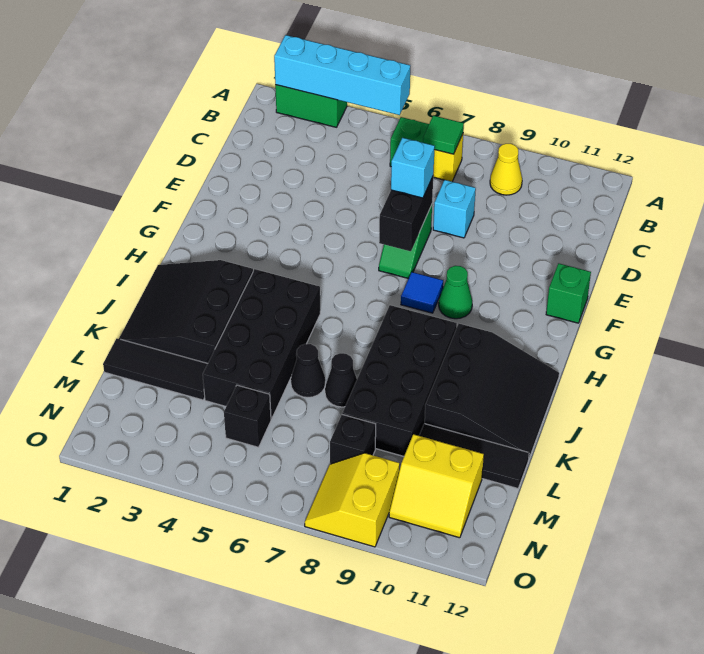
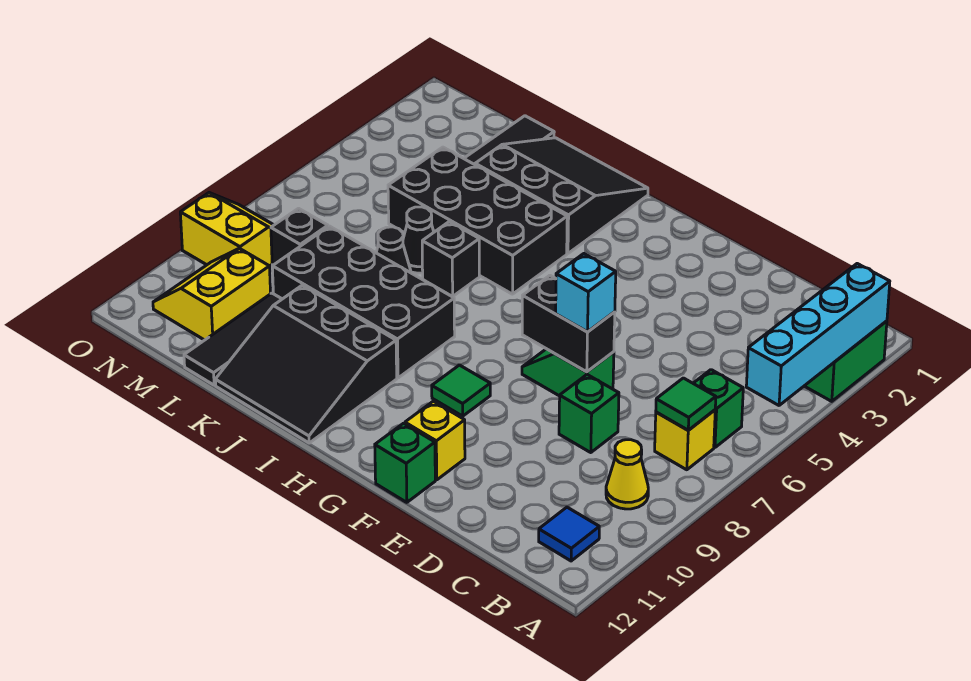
cyan brick D8 level 1 -> green brick D8 level 1
none -> yellow brick F11 level 1
blue tile G8 level 1 -> blue tile B11 level 1
green cone G9 level 1 -> green tile G9 level 1
black brick M5 level 1 -> black brick J6 level 1

